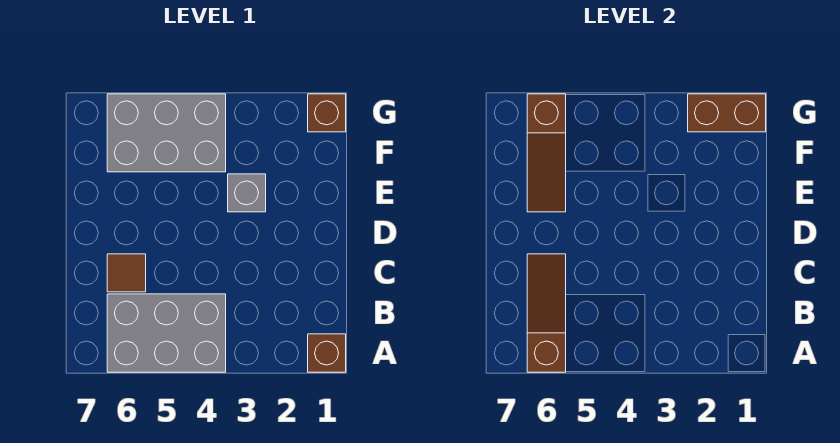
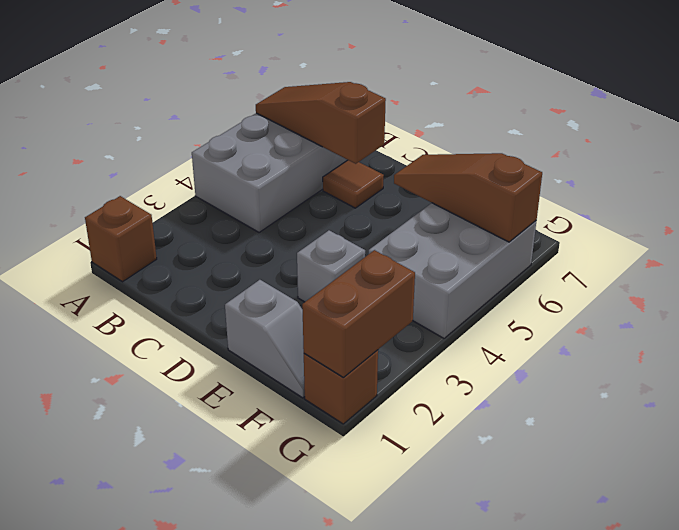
brown slope A6:C6 level 2 top A -> brown slope A6:C6 level 2 top C
none -> grey slope E1:F1 level 1 top E

